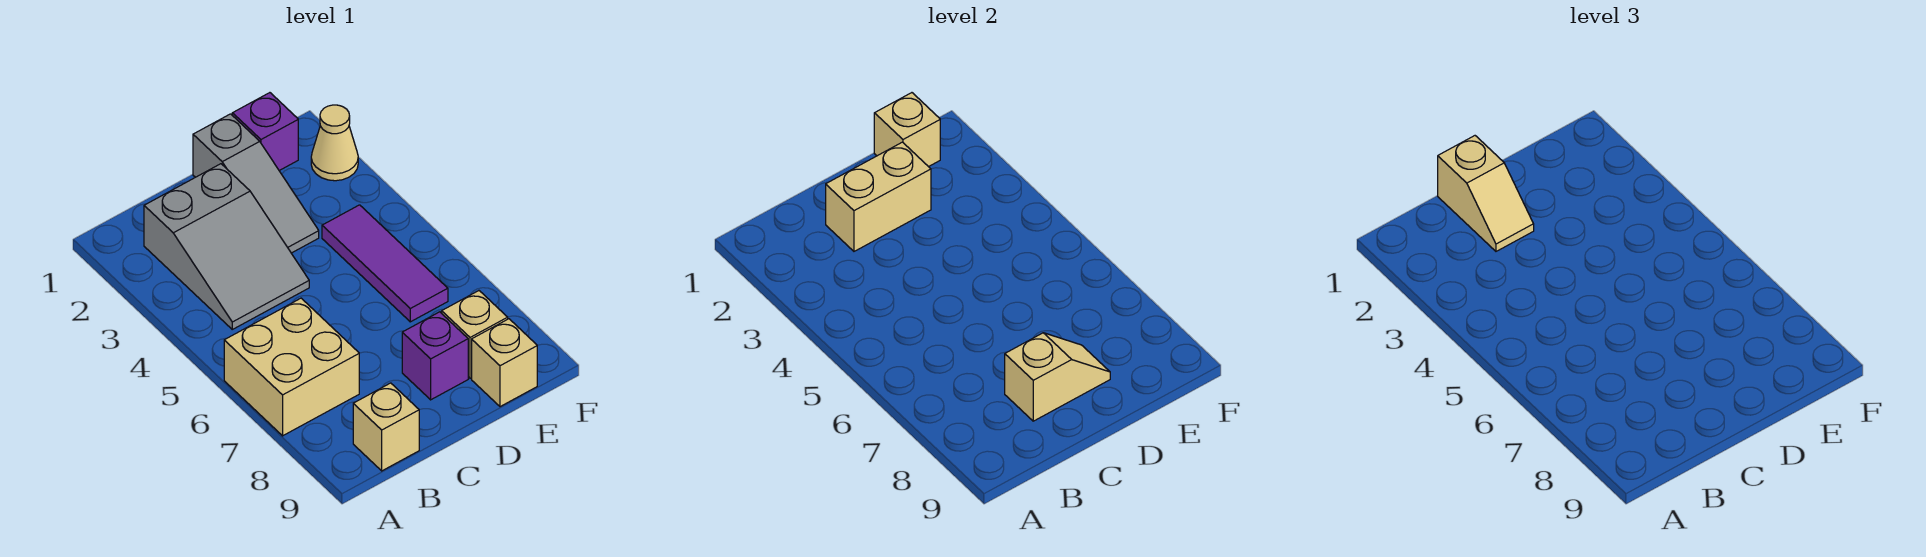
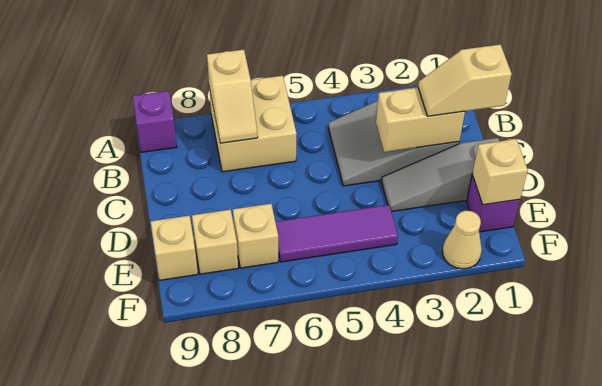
tan brick B9 level 1 -> tan brick E7 level 1
tan brick C2:D2 level 2 -> tan brick C2:C3 level 2
tan slope C8:D8 level 2 top C -> tan slope A7:B7 level 2 top A
purple brick D8 level 1 -> purple brick A9 level 1

